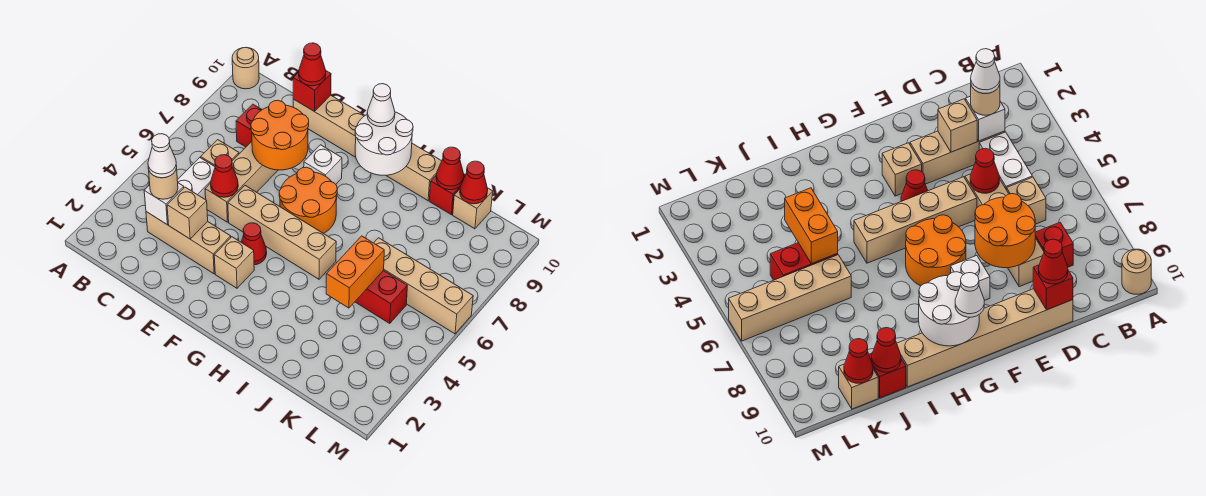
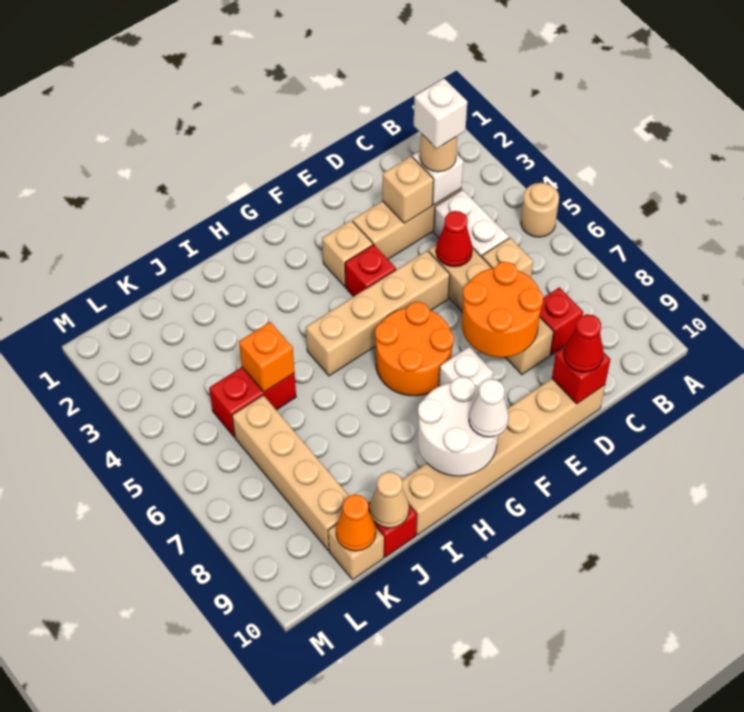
tan round brick A10 level 1 -> tan round brick A5 level 1
white cone C3 level 4 -> white brick C3 level 4
red cone F4 level 1 -> red brick F4 level 1
orange brick J4:J5 level 2 -> orange brick J5 level 2
tan brick J6:M6 level 1 -> tan brick K6:K9 level 1
red cone J10 level 2 -> tan cone J10 level 2
red cone K10 level 2 -> orange cone K10 level 2

